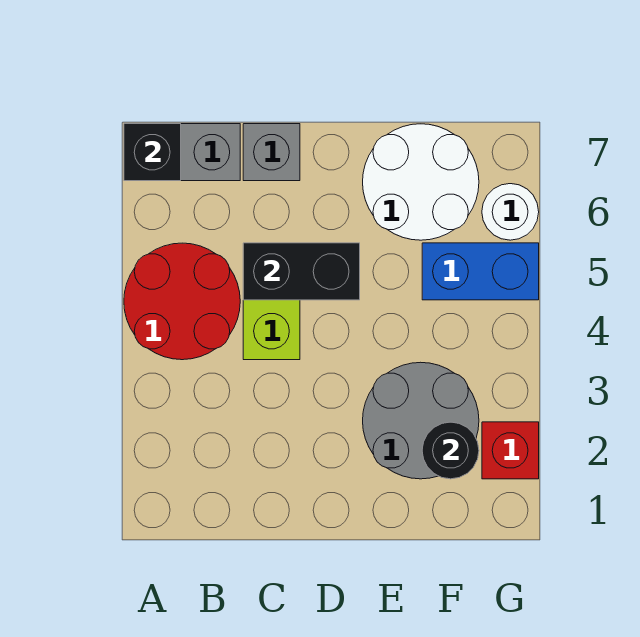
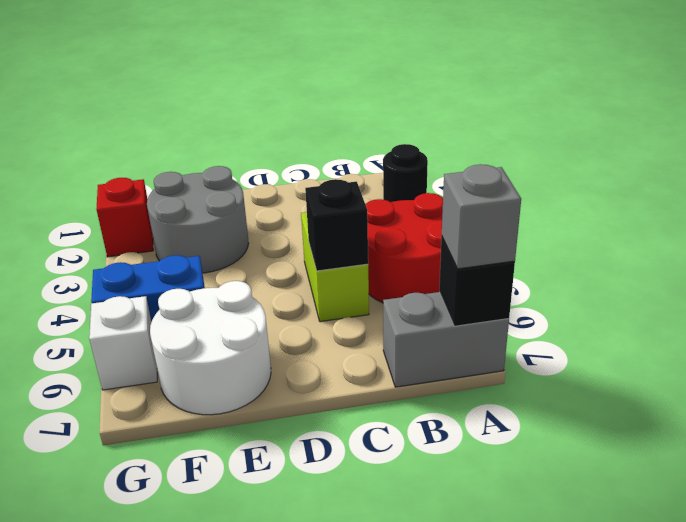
black brick C5:D5 level 2 -> black brick C5 level 2
grey brick C7 level 1 -> grey brick A7 level 3
black round brick F2 level 2 -> black round brick A2 level 1
white round brick G6 level 1 -> white brick G6 level 1

